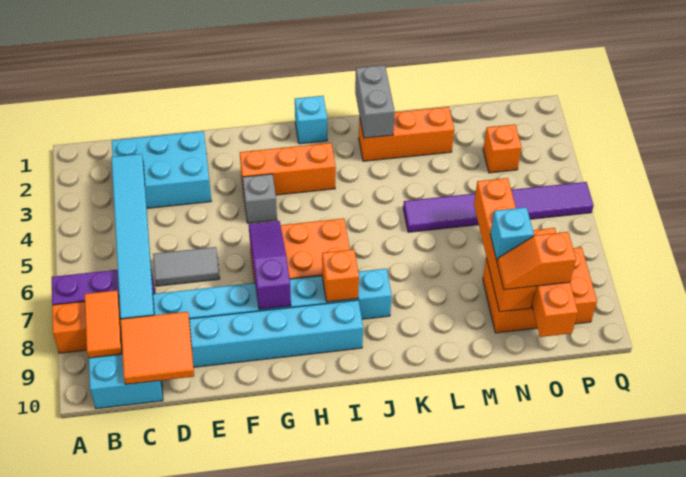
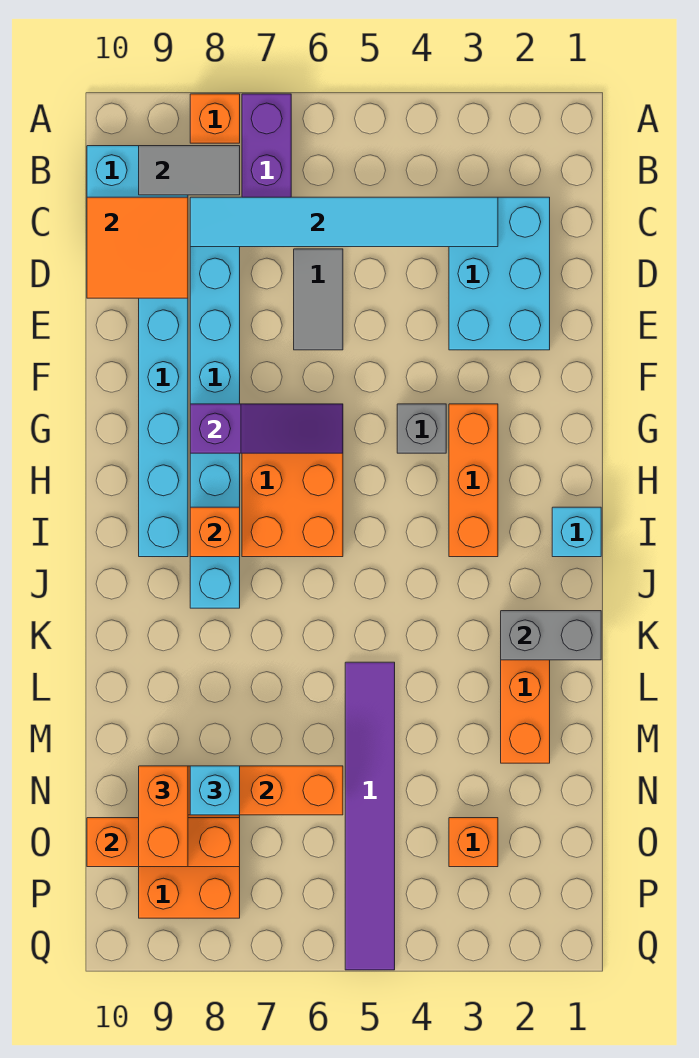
orange tile B8:B9 level 2 -> grey tile B8:B9 level 2
orange slope N9:O9 level 3 top O -> orange brick N9:O9 level 3

